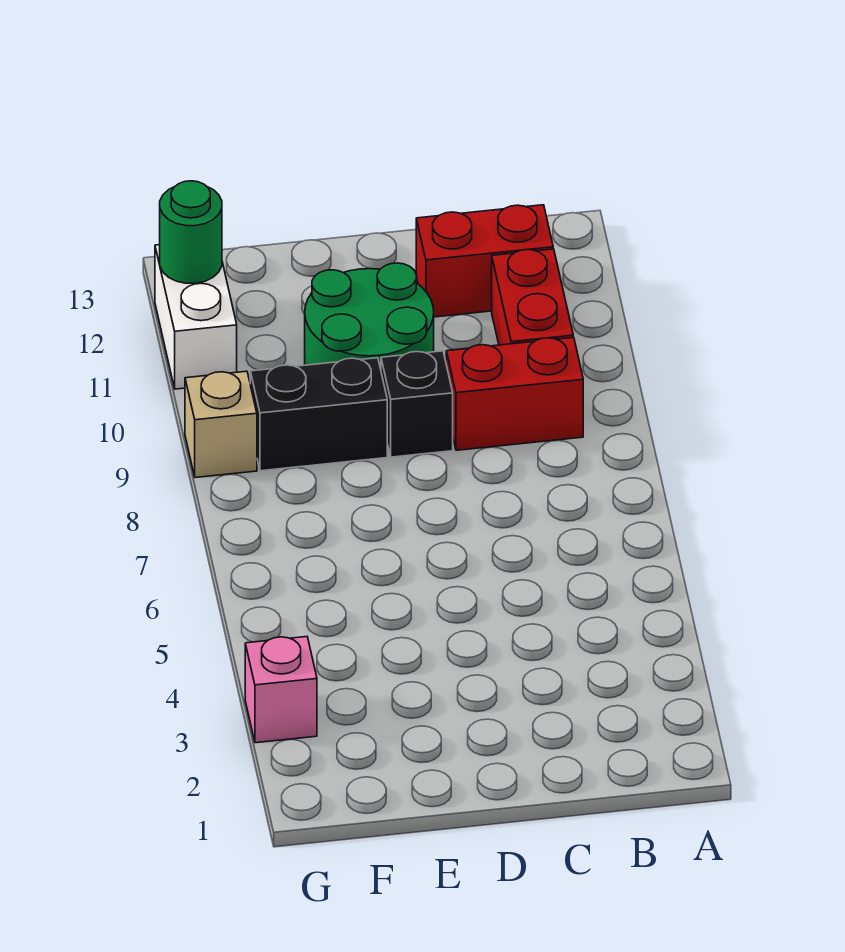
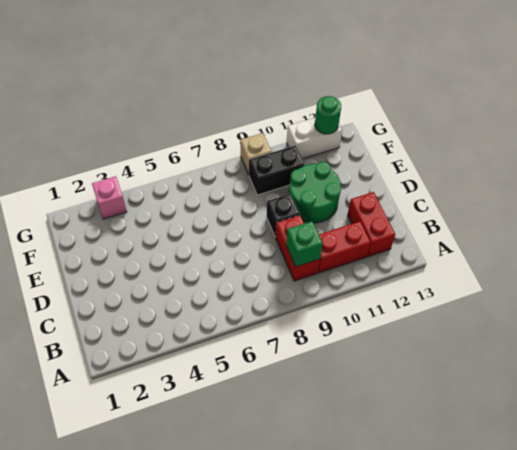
none -> green brick B9 level 2
black brick E9:F9 level 1 -> black brick F9:F10 level 1

